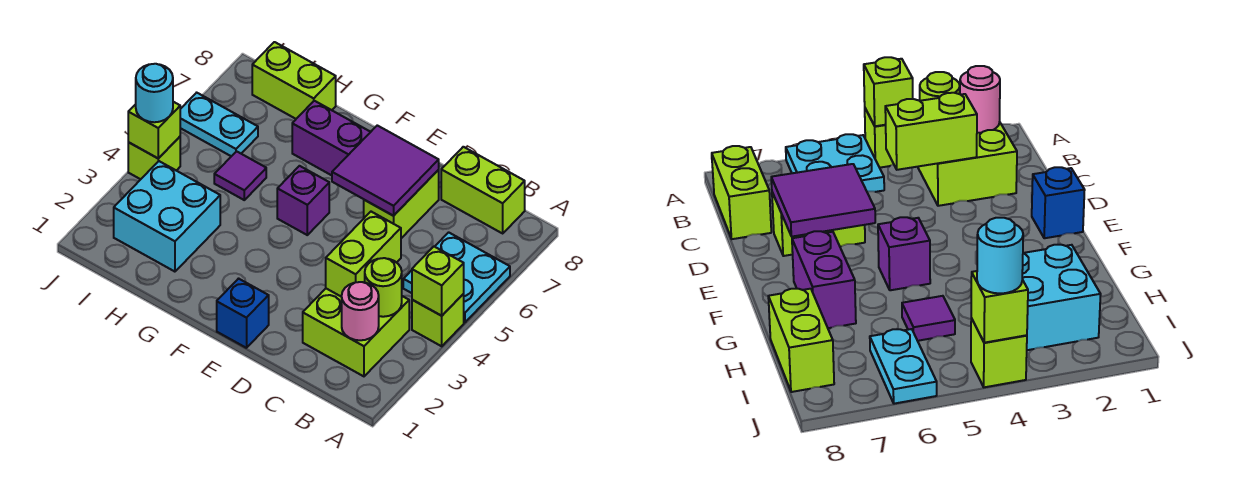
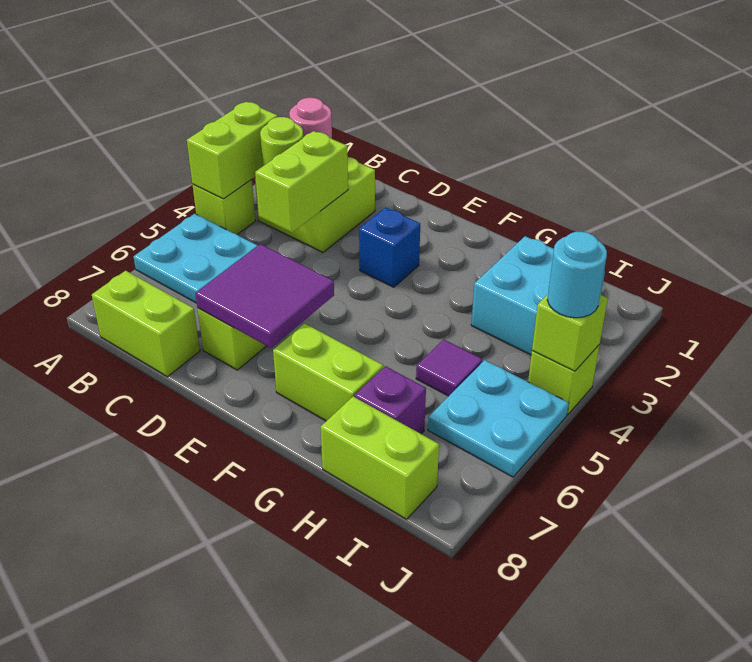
lime brick A4 level 2 -> lime brick A3:A4 level 2
blue brick E1 level 1 -> blue brick E3 level 1
purple brick F5 level 1 -> purple brick H7 level 1
purple brick F7:G7 level 1 -> lime brick F7:G7 level 1
cyan plate I6:J6 level 1 -> cyan plate I5:J6 level 1

